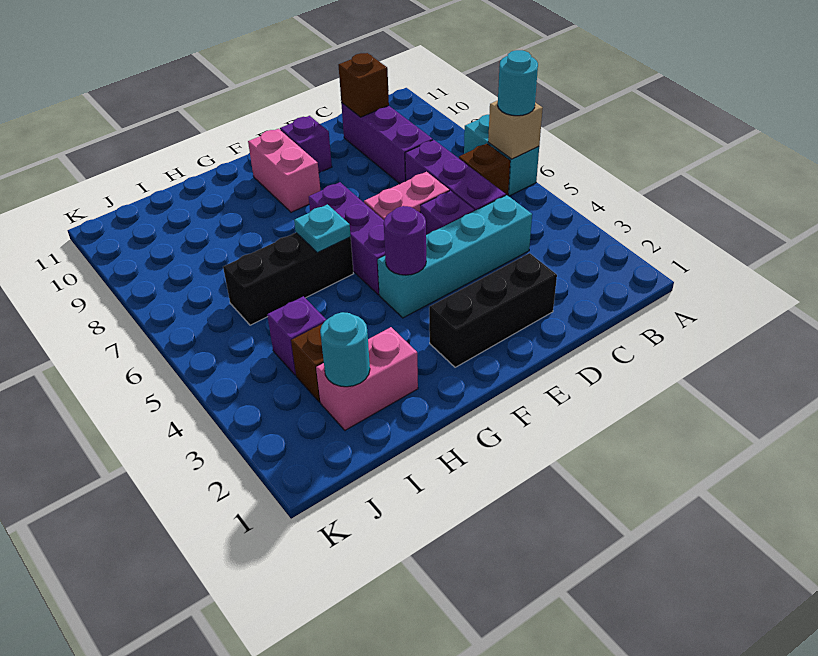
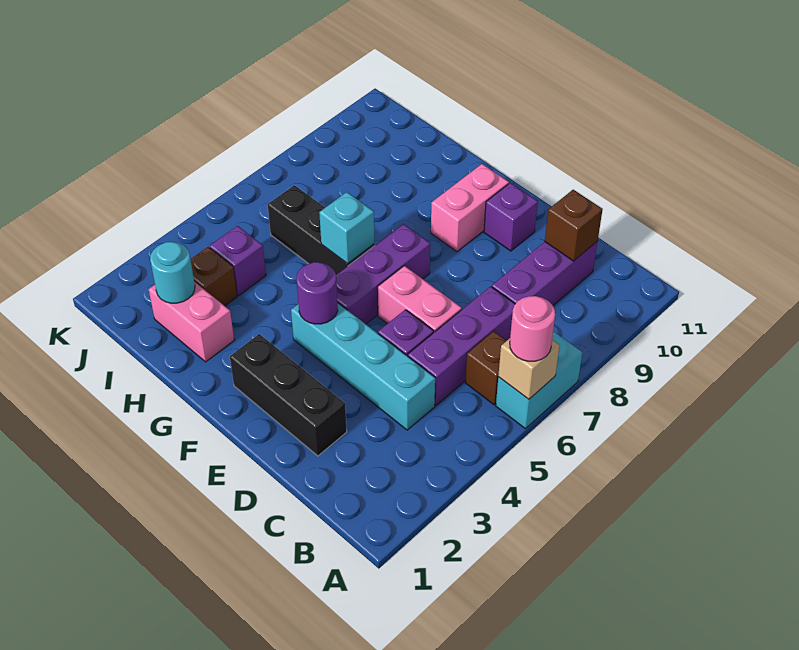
cyan round brick A6 level 3 -> pink round brick A6 level 3
cyan plate G6 level 2 -> cyan brick G6 level 2

